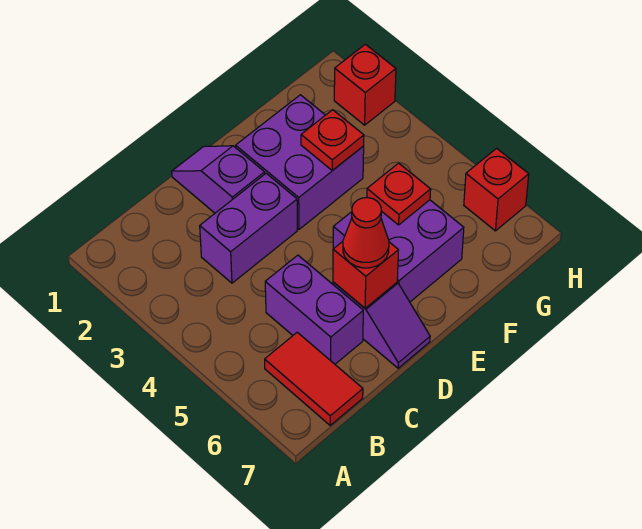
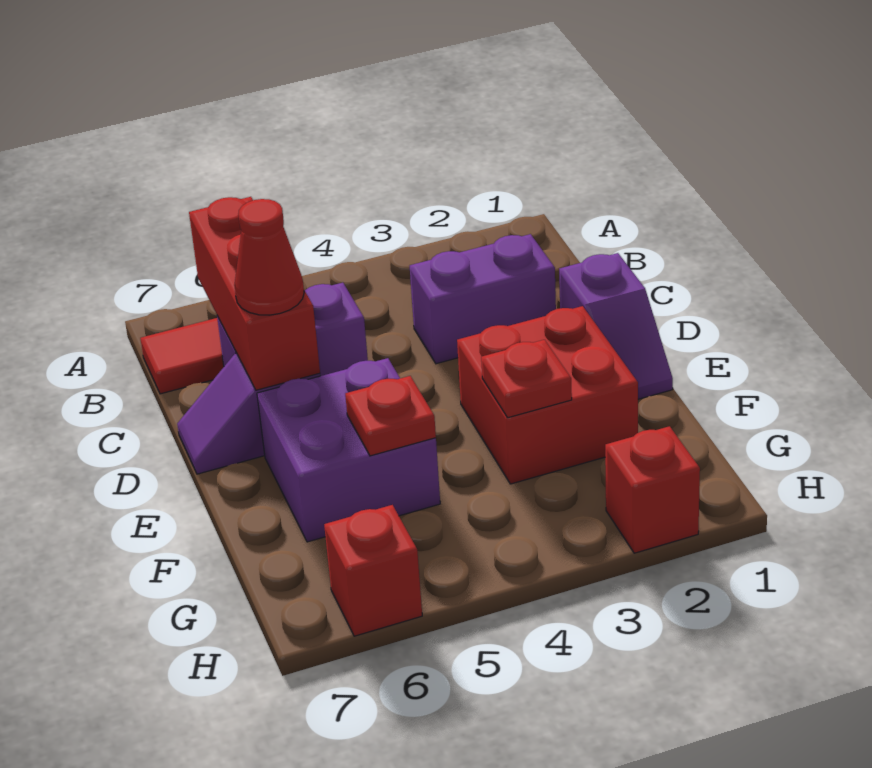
purple brick C3:D3 level 1 -> purple brick C2:C3 level 1
purple slope D1:D2 level 1 top 2 -> purple slope D1:E1 level 1 top D
red brick D6 level 2 -> red brick B6:D6 level 2
purple brick E2:F3 level 1 -> red brick E2:F3 level 1

